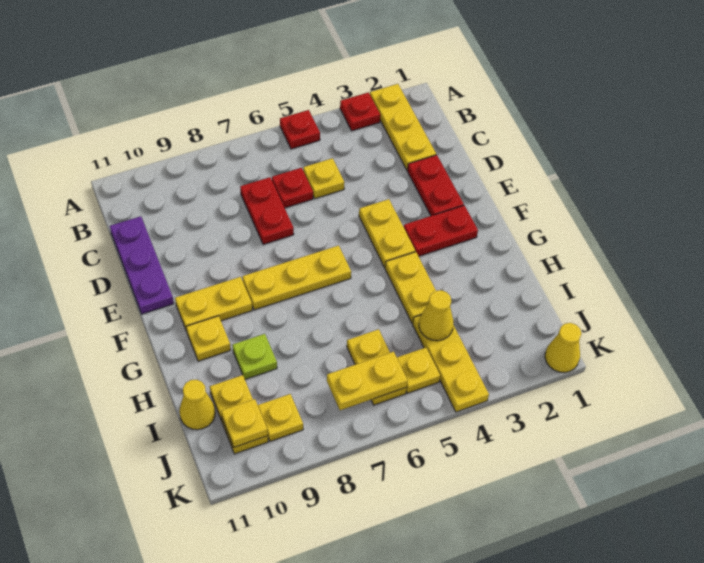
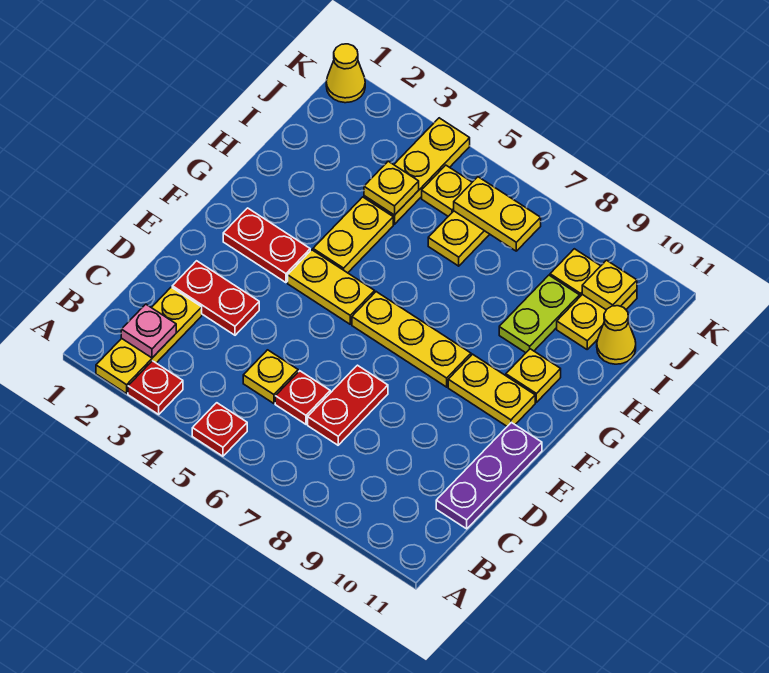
none -> pink plate B2 level 2
red plate D2:E2 level 1 -> red plate D2:D3 level 1
yellow plate E4:F4 level 1 -> yellow plate F4:F5 level 1
lime plate H9 level 1 -> lime plate H9:I9 level 1
yellow cone I4 level 2 -> yellow plate I4 level 2

